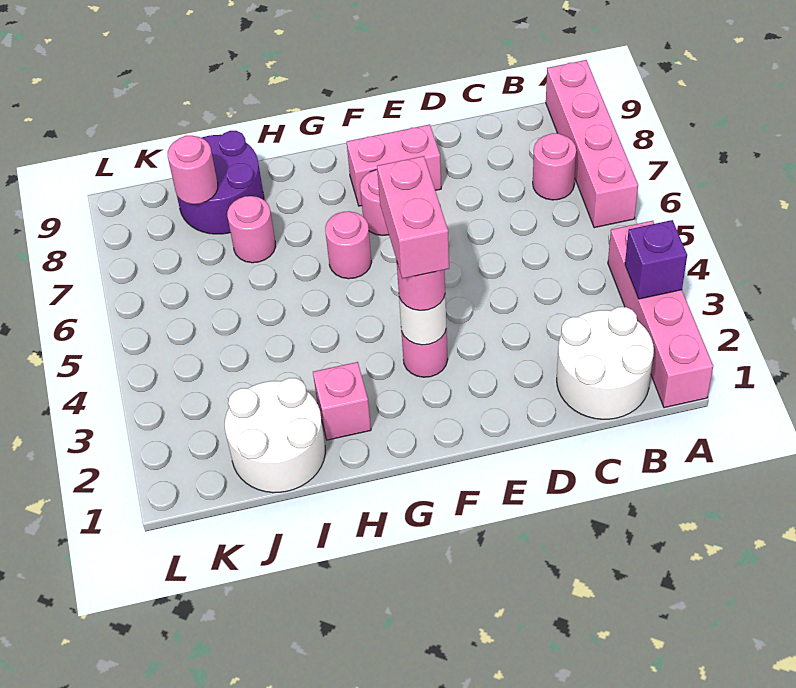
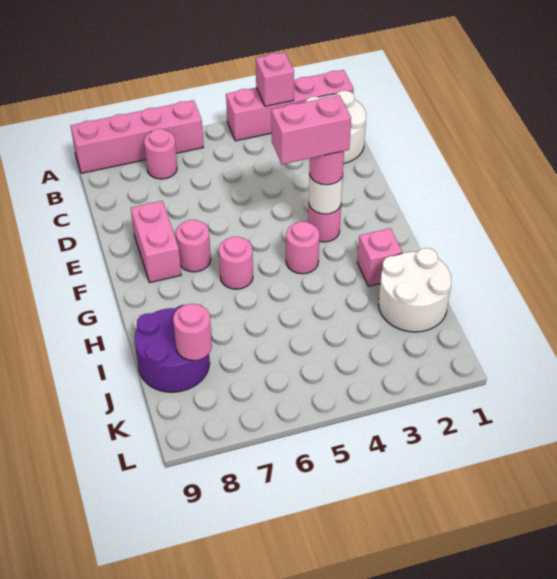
purple brick A3 level 2 -> pink brick A3 level 2
pink round brick I7 level 1 -> pink round brick G4 level 1

